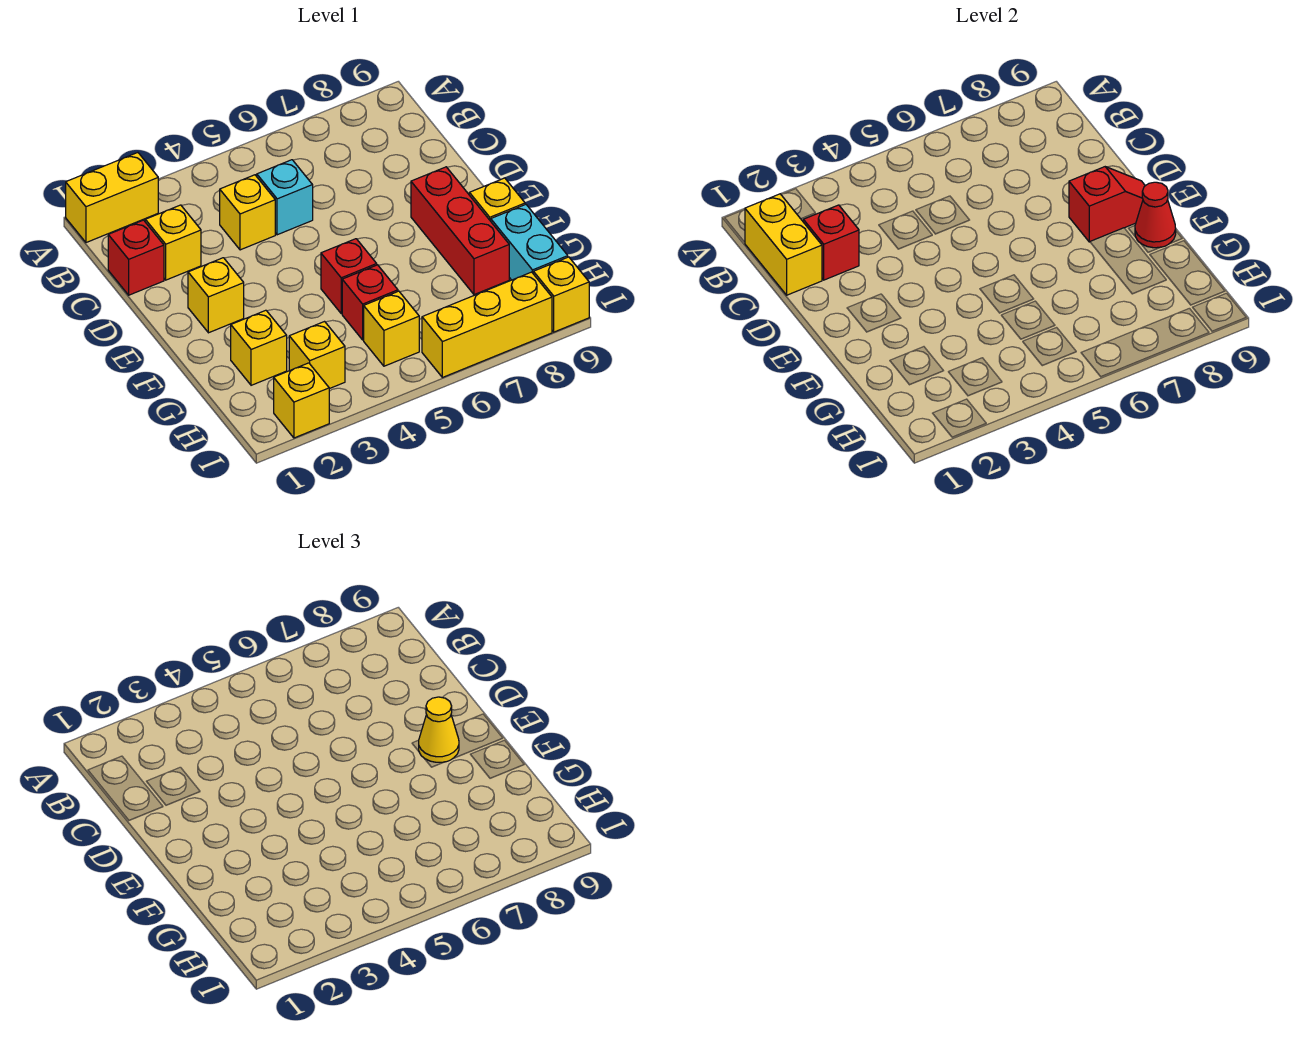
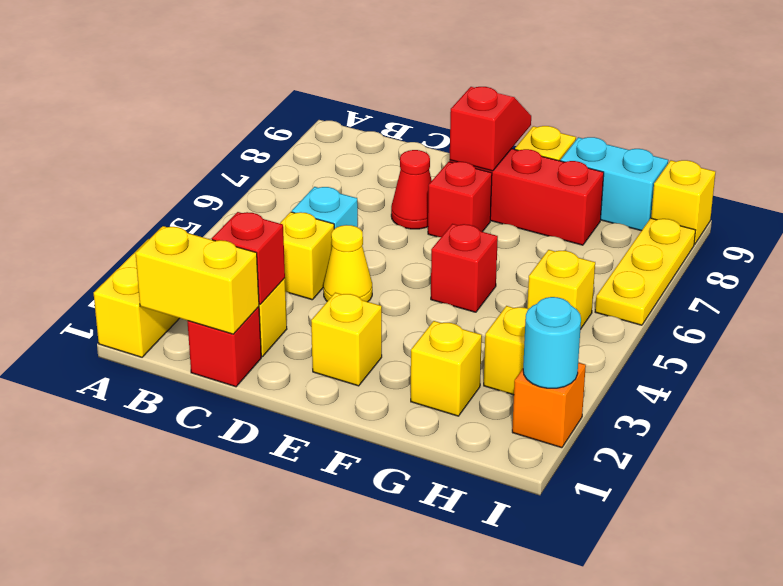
yellow cone E8 level 3 -> yellow cone D4 level 1
red cone F9 level 2 -> red cone D7 level 1
red brick G5 level 1 -> red brick E7 level 1
yellow brick I2 level 1 -> orange brick I2 level 1
none -> cyan round brick I2 level 2
yellow brick I6:I8 level 1 -> yellow plate I6:I8 level 1

